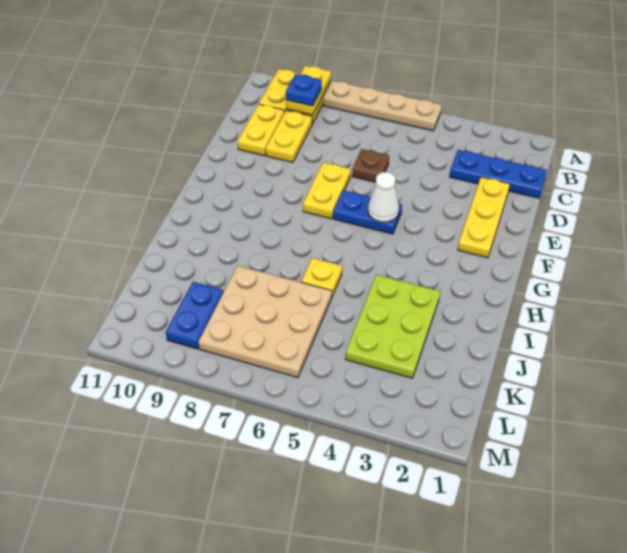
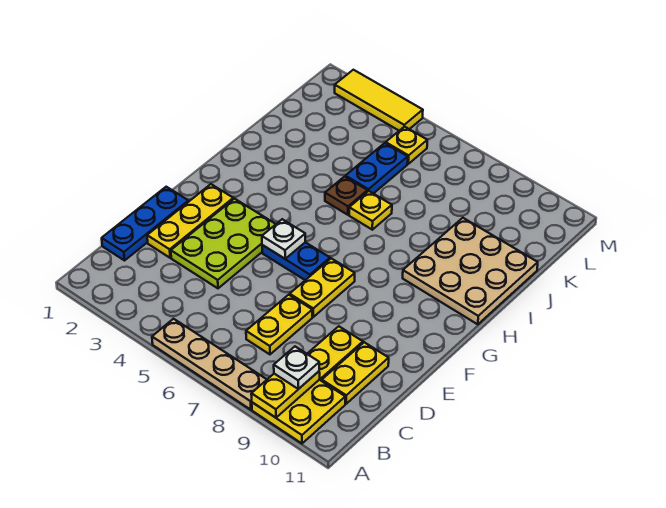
blue plate B9 level 3 -> white plate B9 level 3
blue plate C1:C3 level 1 -> blue plate C1:E1 level 1
none -> yellow plate C7:D7 level 1
brown plate D6 level 1 -> brown plate I5 level 1
white cone F5 level 2 -> white plate F5 level 2
lime plate I3:K4 level 1 -> lime plate D3:F4 level 1
tan plate J6:L8 level 1 -> tan plate H9:J11 level 1
blue plate K9:L9 level 1 -> blue plate J5:K5 level 1
none -> yellow plate L5 level 1
none -> yellow tile M2:M4 level 1

